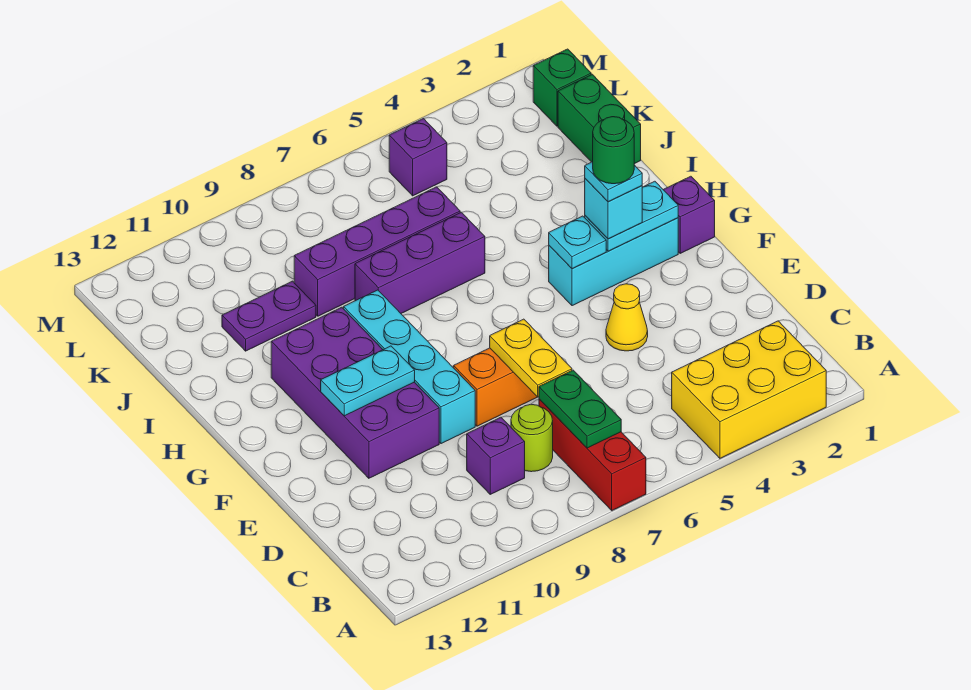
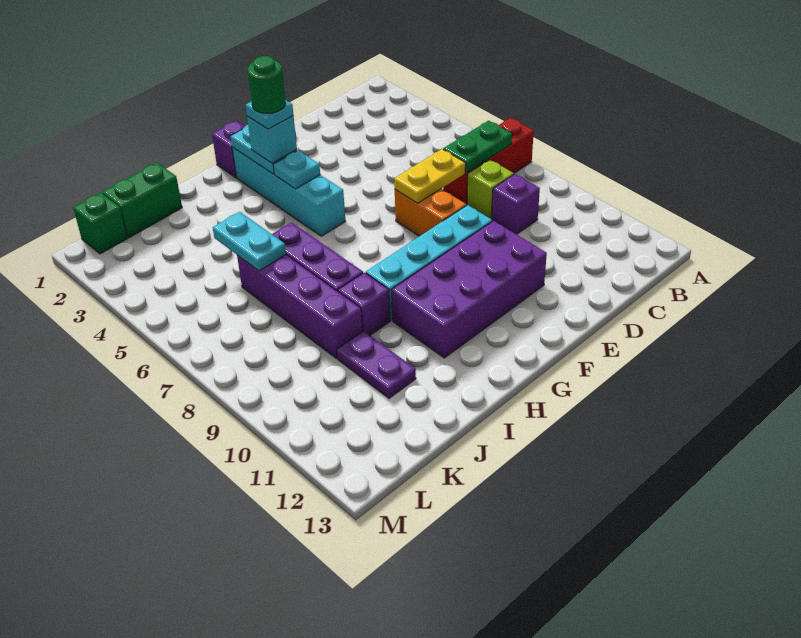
yellow brick A2:B4 level 1 -> none
lime round brick C8 level 1 -> lime brick C8 level 1
yellow cone E4 level 1 -> none
cyan plate F10:F11 level 2 -> cyan plate J5:J6 level 2
cyan brick G2:G4 level 1 -> cyan brick G2:G5 level 1
purple brick L5 level 1 -> purple brick I9 level 1

